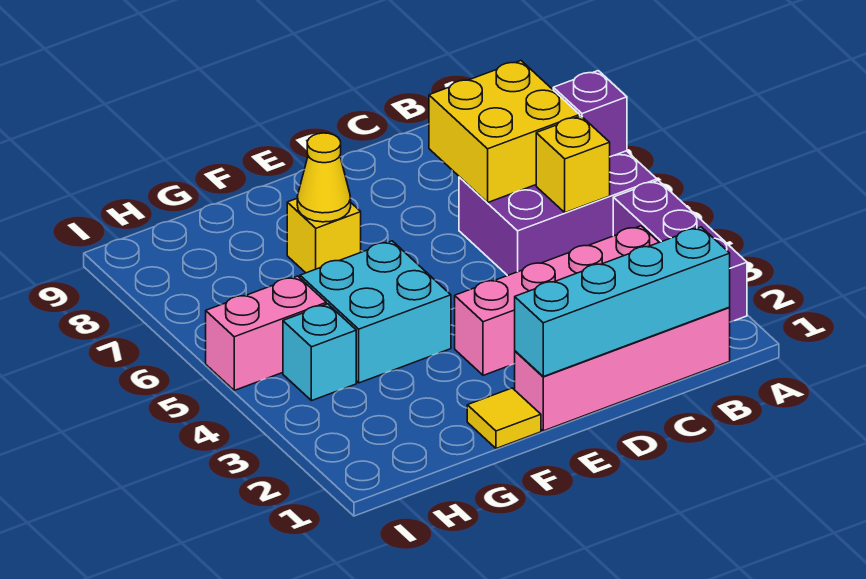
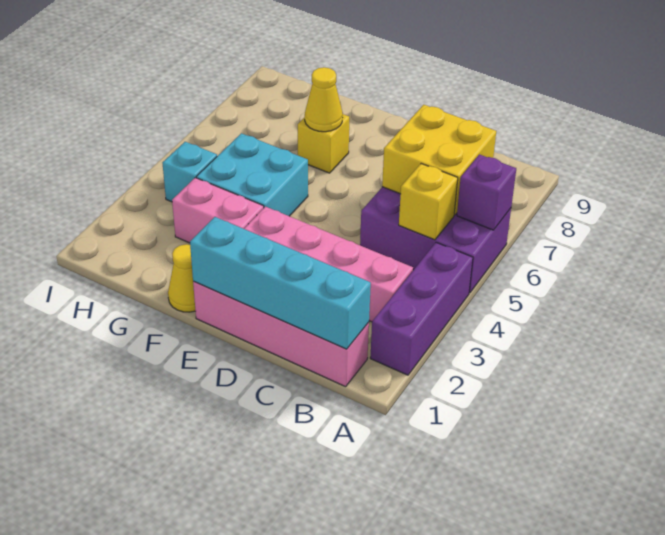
yellow tile F1 level 1 -> yellow cone F1 level 1
pink brick H5:I5 level 1 -> pink brick F3:G3 level 1

